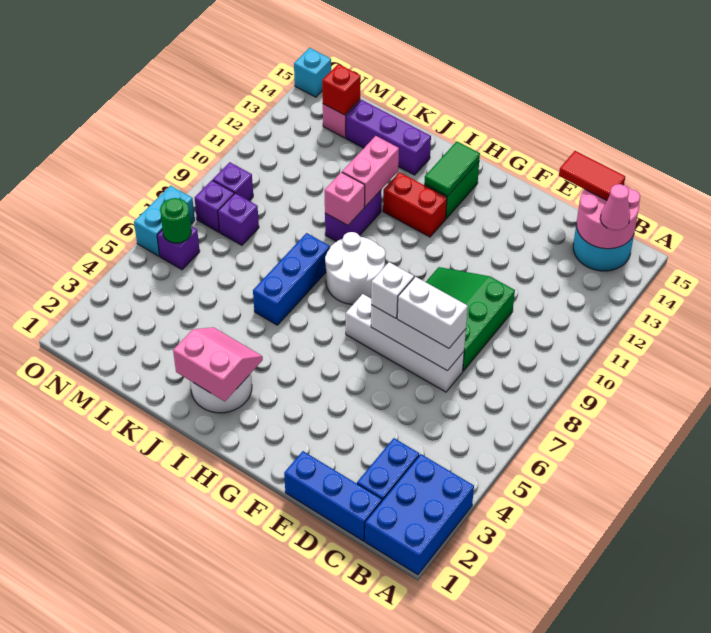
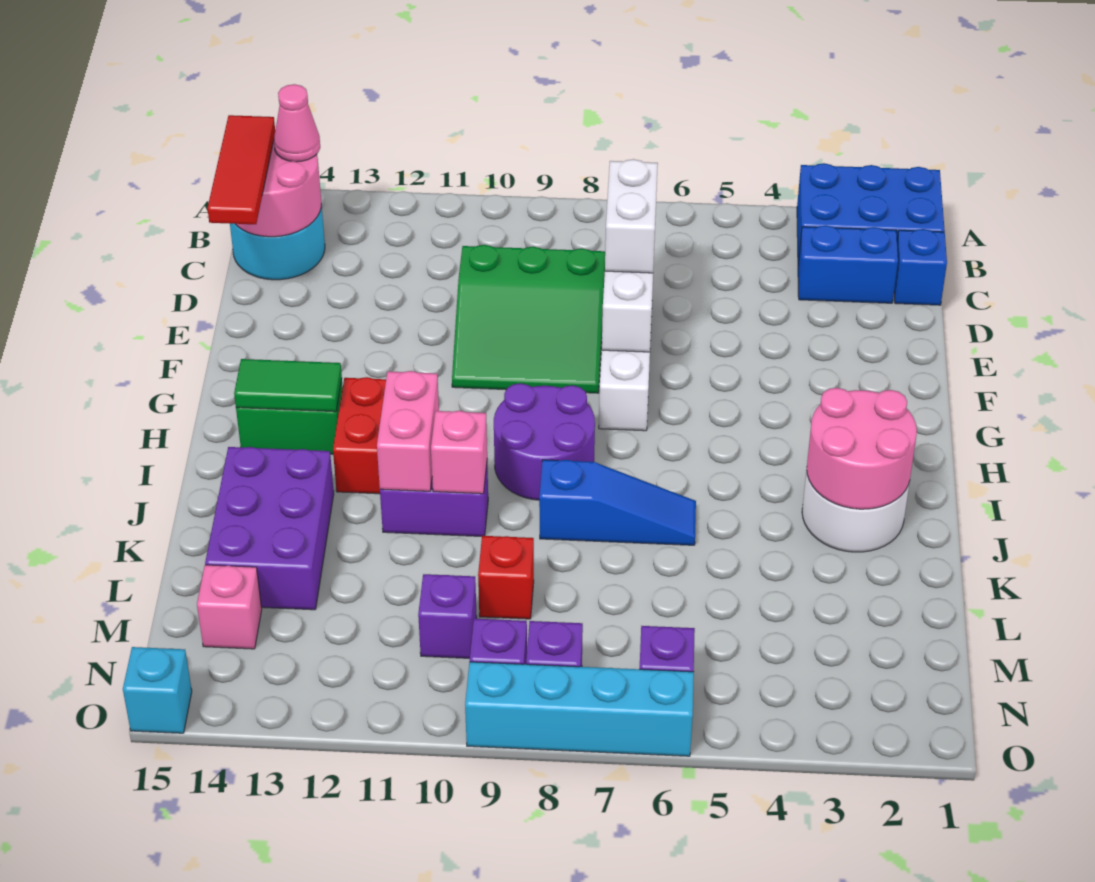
blue brick C1:E1 level 1 -> blue brick C1 level 1
red tile C15:D15 level 3 -> red tile B15:D15 level 3
white brick F7 level 3 -> none
white round brick H8:I9 level 1 -> purple round brick H8:I9 level 1
pink slope I2:J3 level 2 top 2 -> pink round brick I2:J3 level 2
blue brick J6:J8 level 1 -> blue slope J6:J8 level 1 top 8
pink brick J11:J12 level 2 -> pink brick I11:J11 level 2
purple brick J14:L14 level 1 -> purple brick J13:L14 level 1
purple brick M8 level 1 -> purple brick M10 level 1
red brick M14 level 2 -> red brick L9 level 1
green round brick N6 level 2 -> none
cyan brick O6:O7 level 1 -> cyan brick O6:O9 level 1

